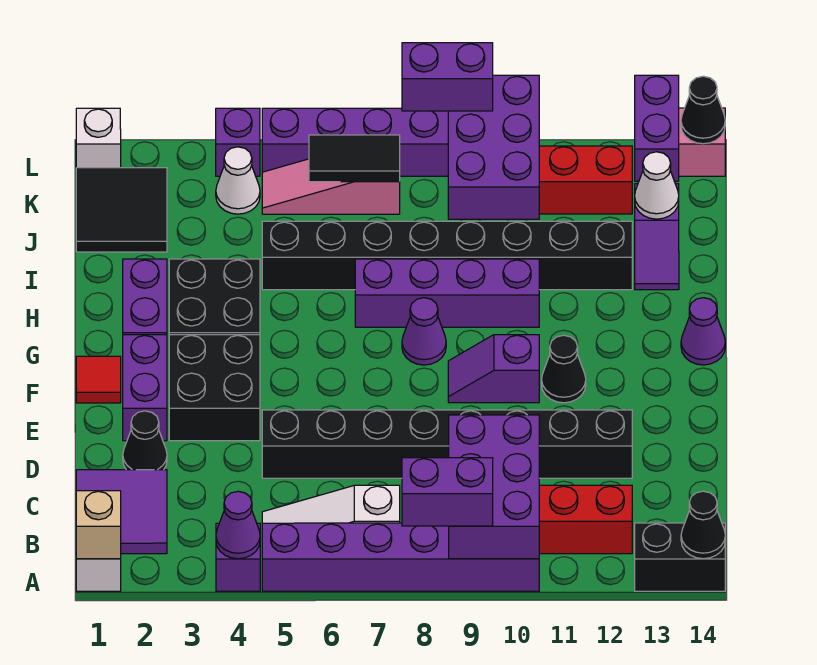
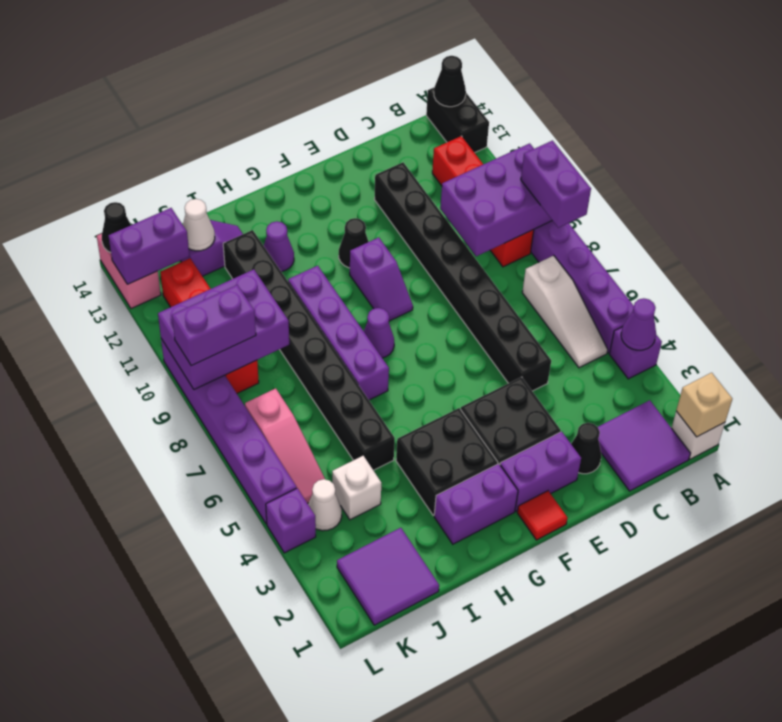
purple cone G14 level 1 -> purple cone H12 level 1
black tile J1:K2 level 1 -> purple tile J1:K2 level 1
black tile K6:K7 level 2 -> none
white brick L1 level 1 -> white brick J4 level 1
purple brick L8:L9 level 3 -> purple brick K9:L9 level 3

